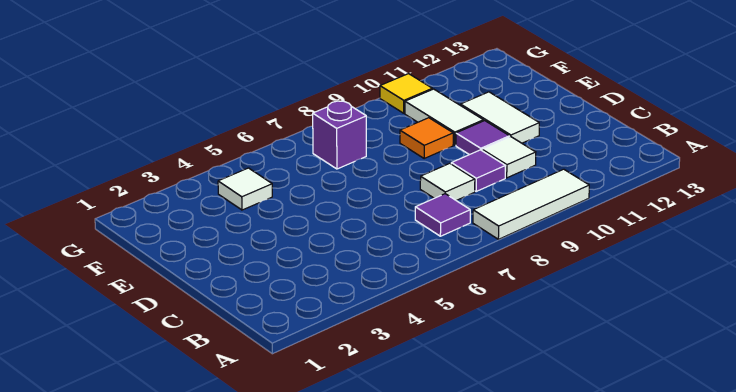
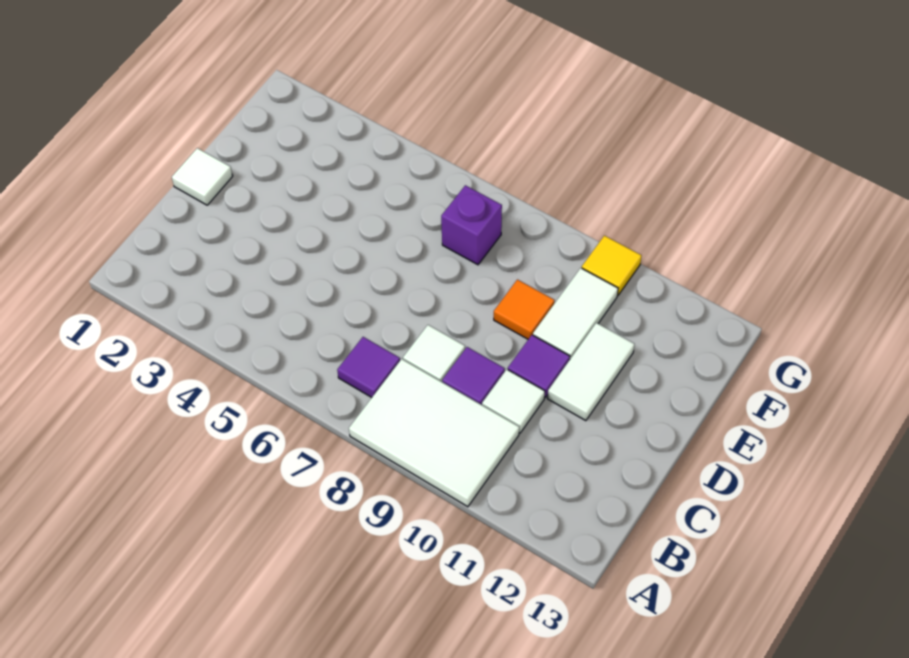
white tile A8:A10 level 1 -> white tile A8:B10 level 1
white tile F4 level 1 -> white tile D1 level 1

